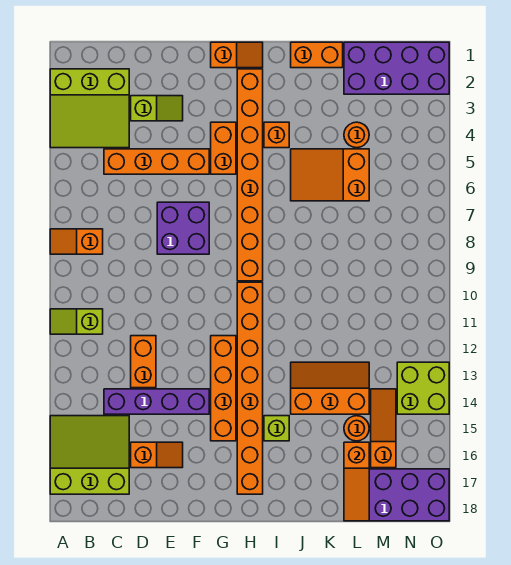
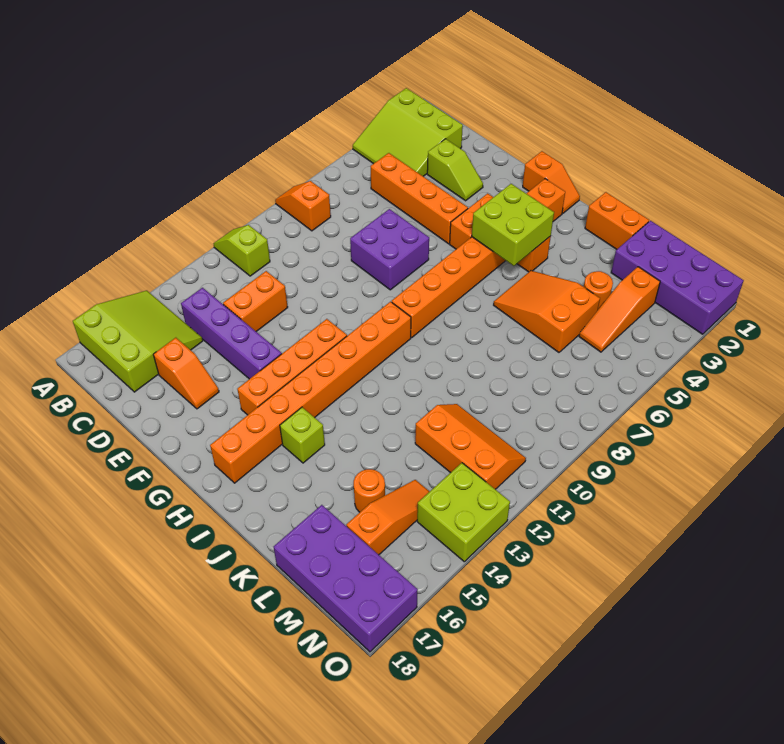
none -> lime brick H4:I5 level 2
orange slope J13:L14 level 1 top 14 -> orange slope L11:N12 level 1 top 12
orange slope L16:L18 level 2 top 16 -> orange slope M3:M5 level 1 top 3

